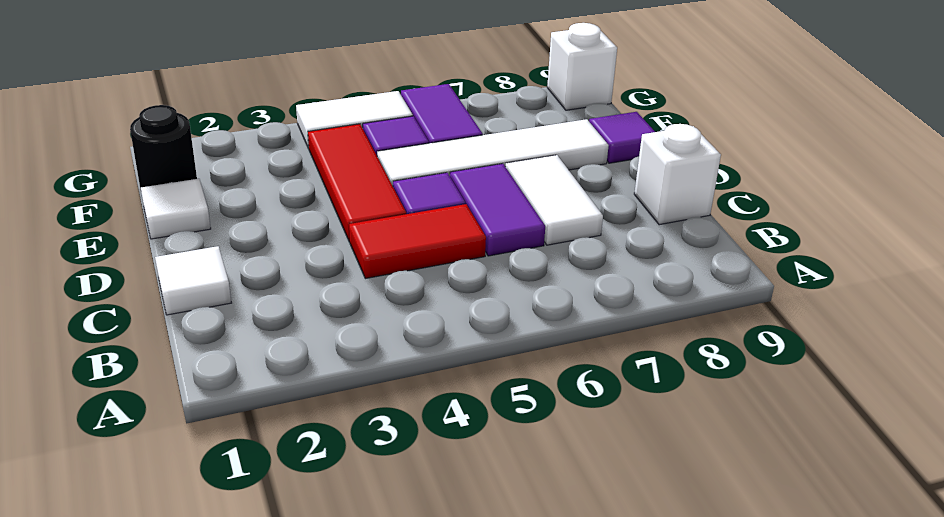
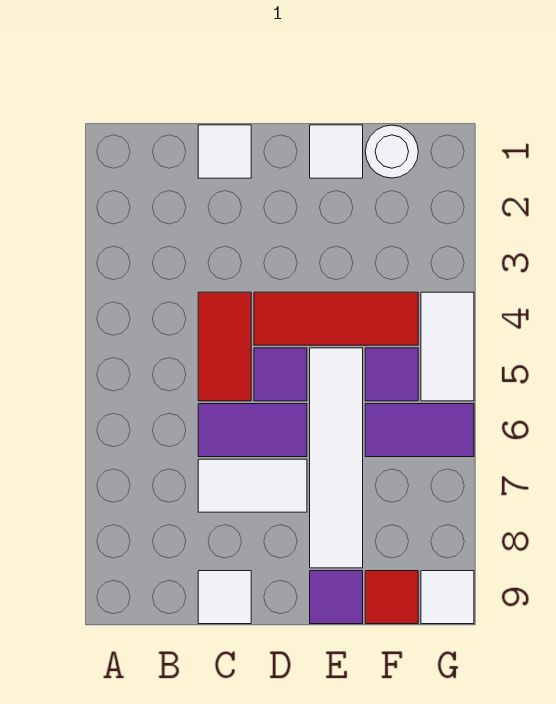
white brick C9 level 1 -> white tile C9 level 1
black round brick F1 level 1 -> white round brick F1 level 1
none -> red tile F9 level 1
white brick G9 level 1 -> white tile G9 level 1

